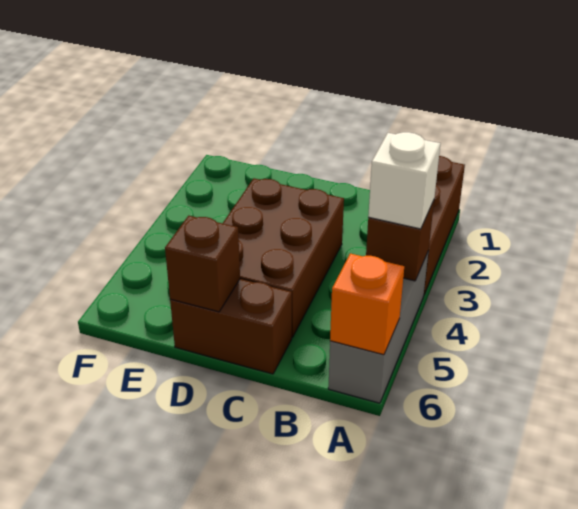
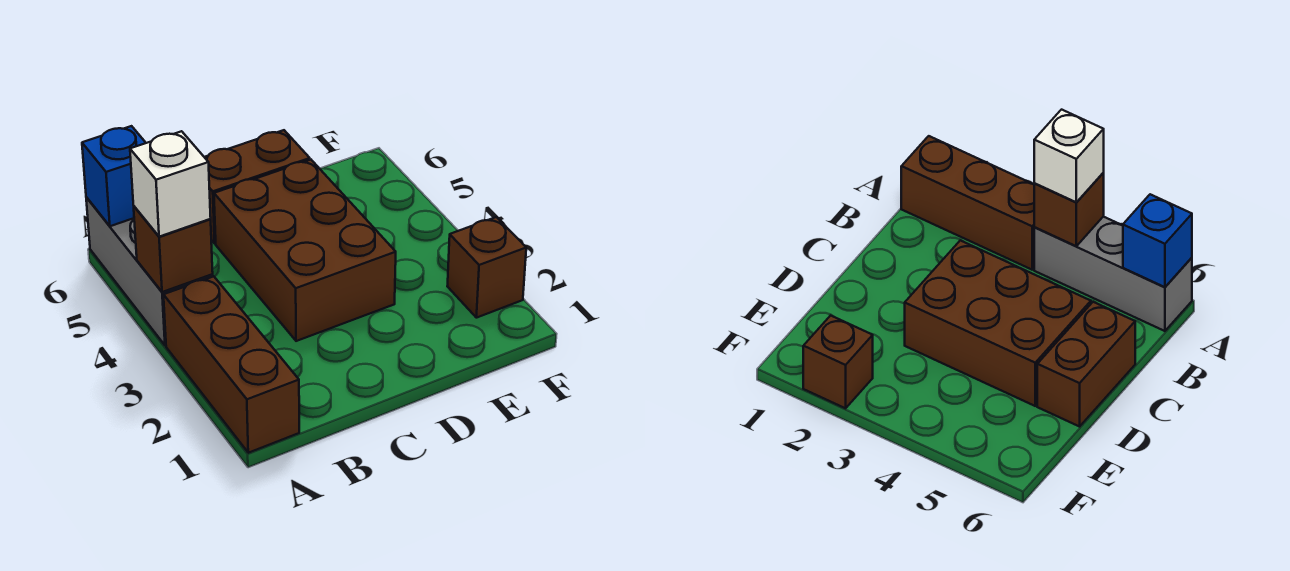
orange brick A6 level 2 -> blue brick A6 level 2
brown brick D6 level 2 -> brown brick F2 level 1

